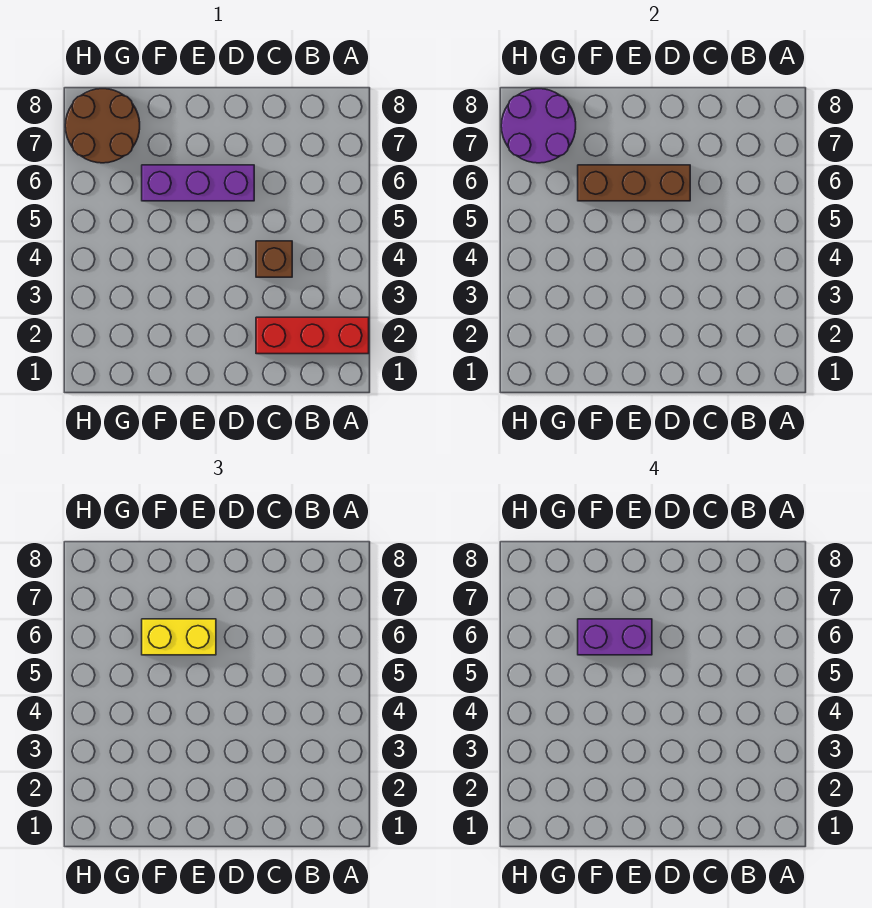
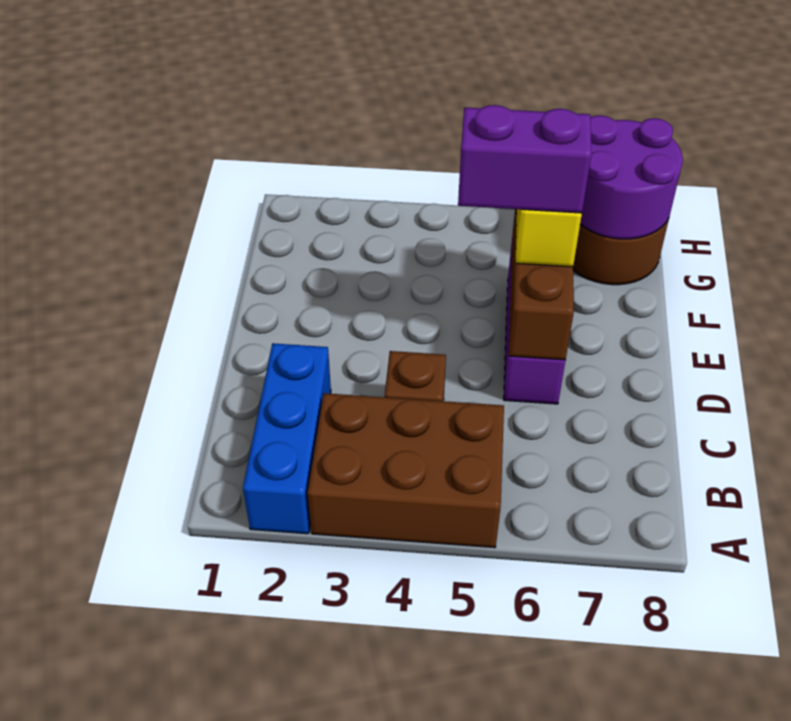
red brick A2:C2 level 1 -> blue brick A2:C2 level 1
none -> brown brick A3:B5 level 1
purple brick E6:F6 level 4 -> purple brick E5:E6 level 4

